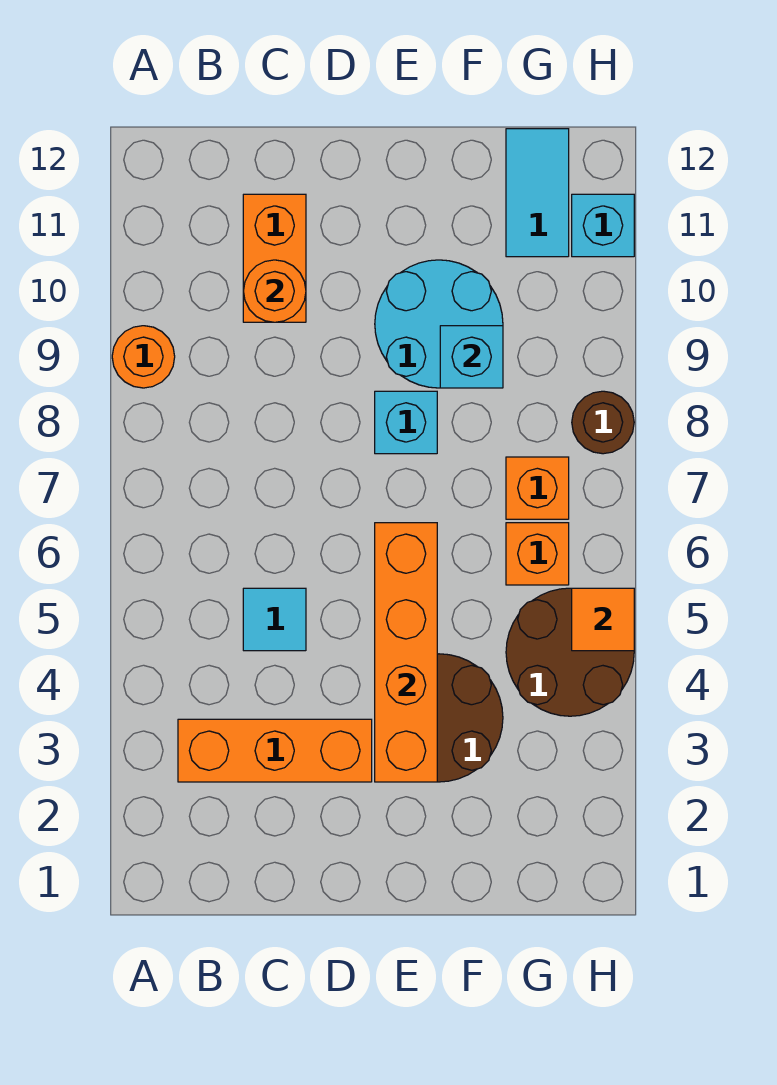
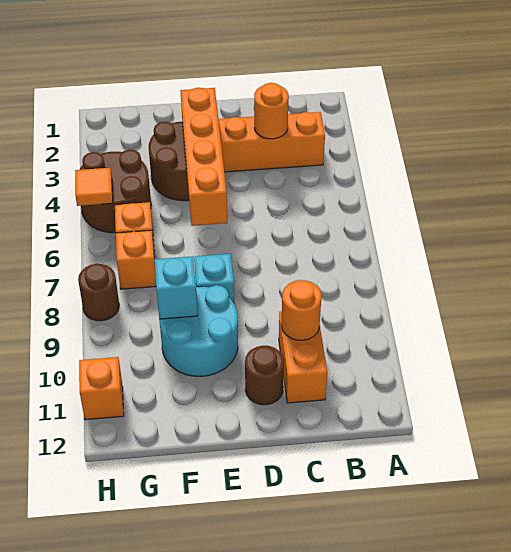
orange round brick A9 level 1 -> orange round brick C3 level 2
cyan tile C5 level 1 -> none
none -> brown round brick D11 level 1
cyan tile G11:G12 level 1 -> none
cyan brick H11 level 1 -> orange brick H11 level 1

